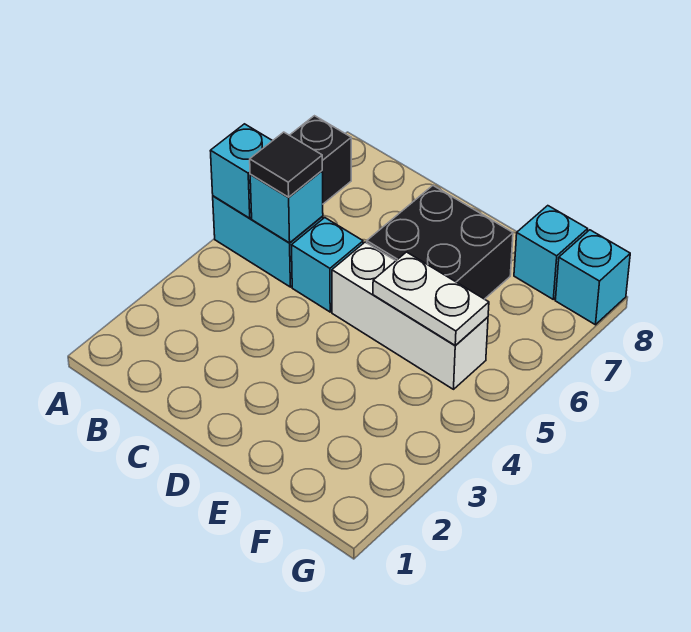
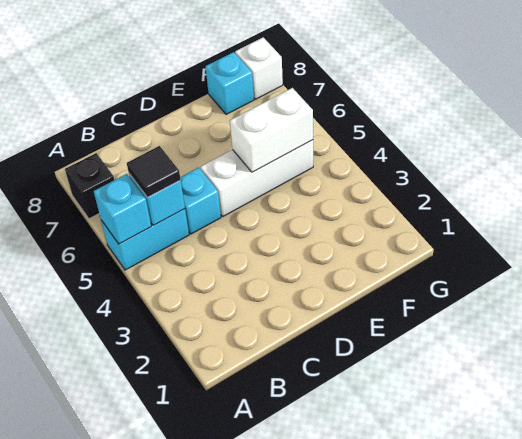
black brick D6:E7 level 1 -> none
white plate E5:F5 level 2 -> white brick E5:F5 level 2
cyan brick G8 level 1 -> white brick G8 level 1

